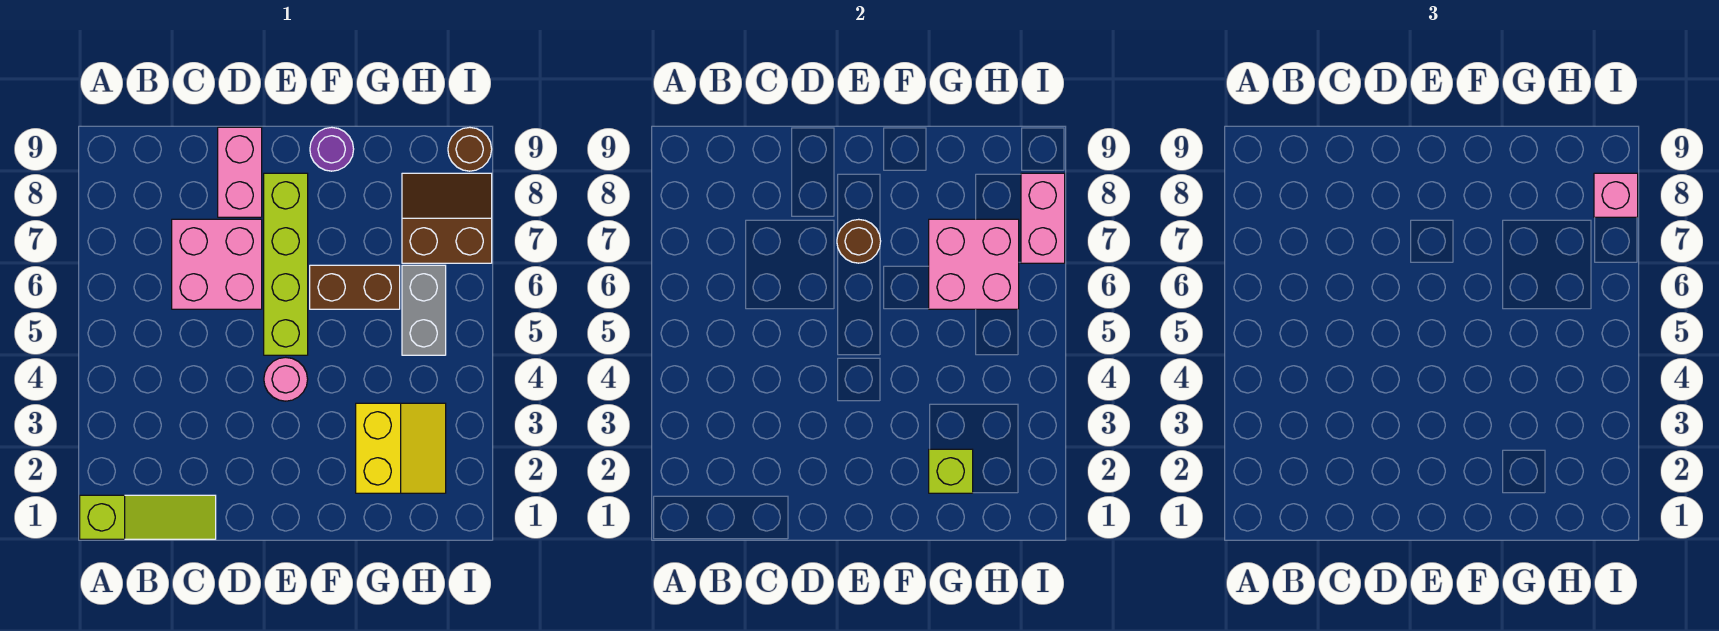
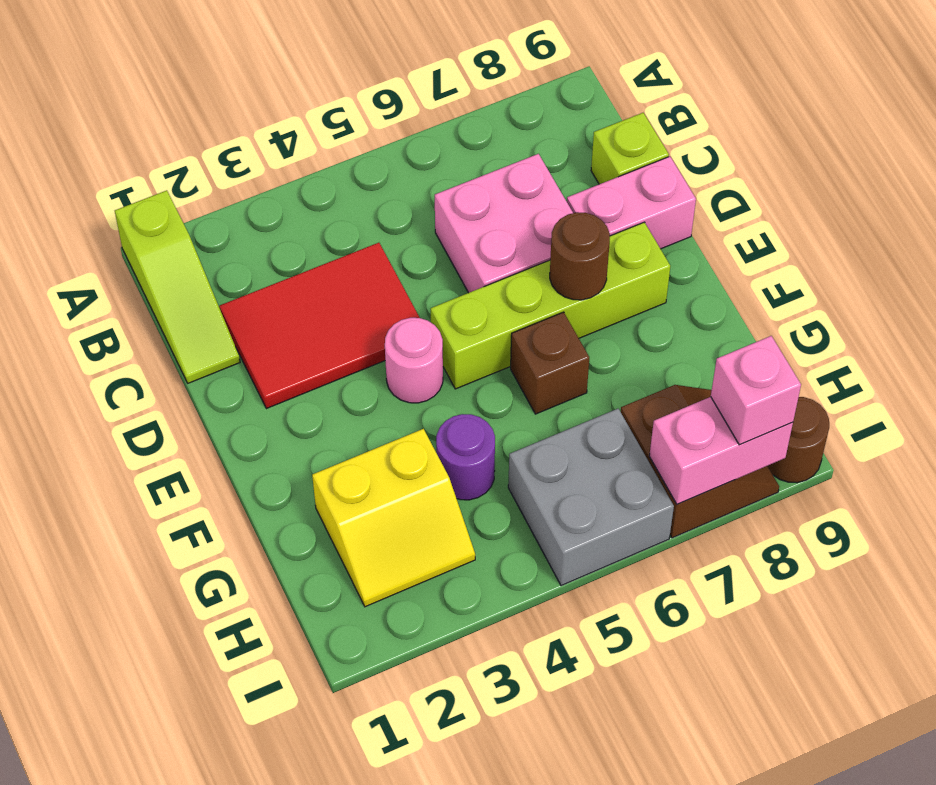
none -> red tile C2:D4 level 1
brown brick F6:G6 level 1 -> brown brick F6 level 1
purple round brick F9 level 1 -> purple round brick G4 level 1
lime brick G2 level 2 -> lime brick C9 level 1
pink brick G6:H7 level 2 -> none
grey brick H5:H6 level 1 -> grey brick H5:I6 level 1

